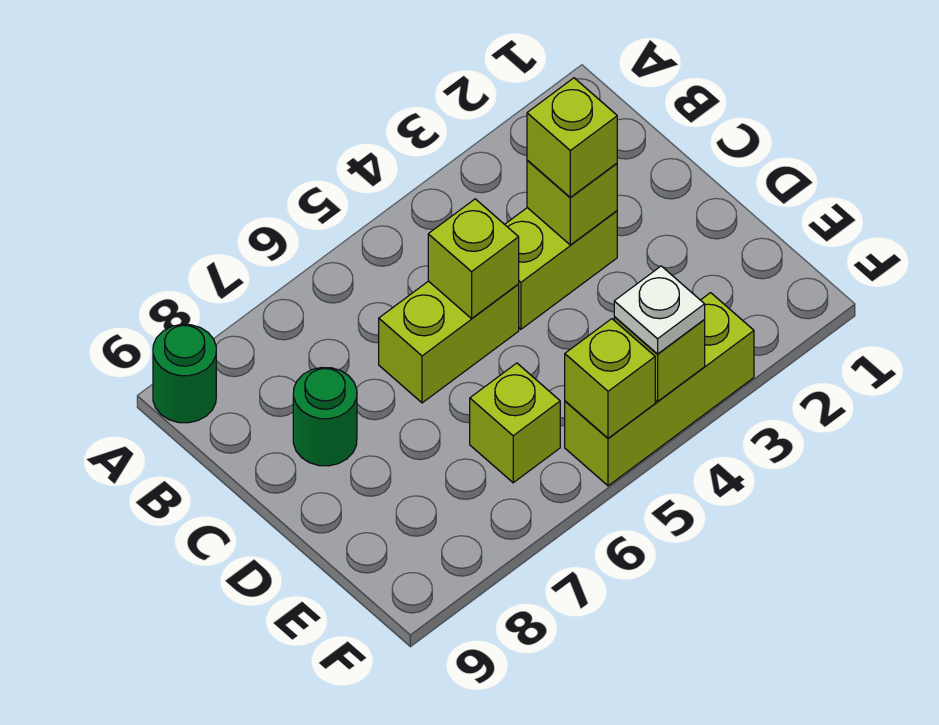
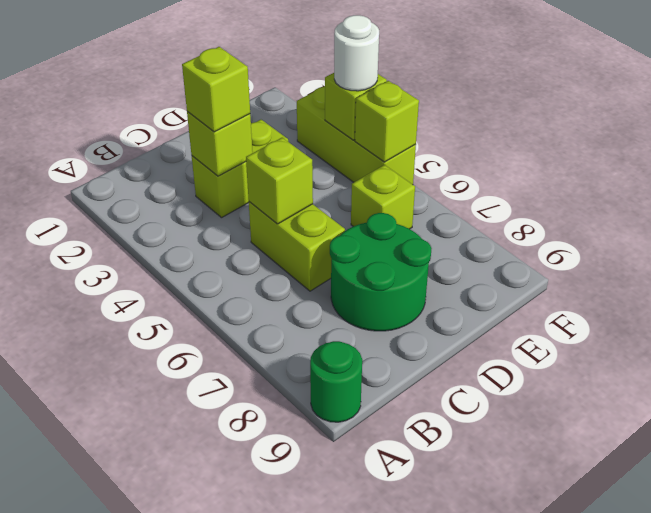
lime brick C3:C4 level 1 -> lime brick C3:D3 level 1
green round brick C8 level 1 -> green round brick C7:D8 level 1
white plate F4 level 3 -> white round brick F4 level 3

